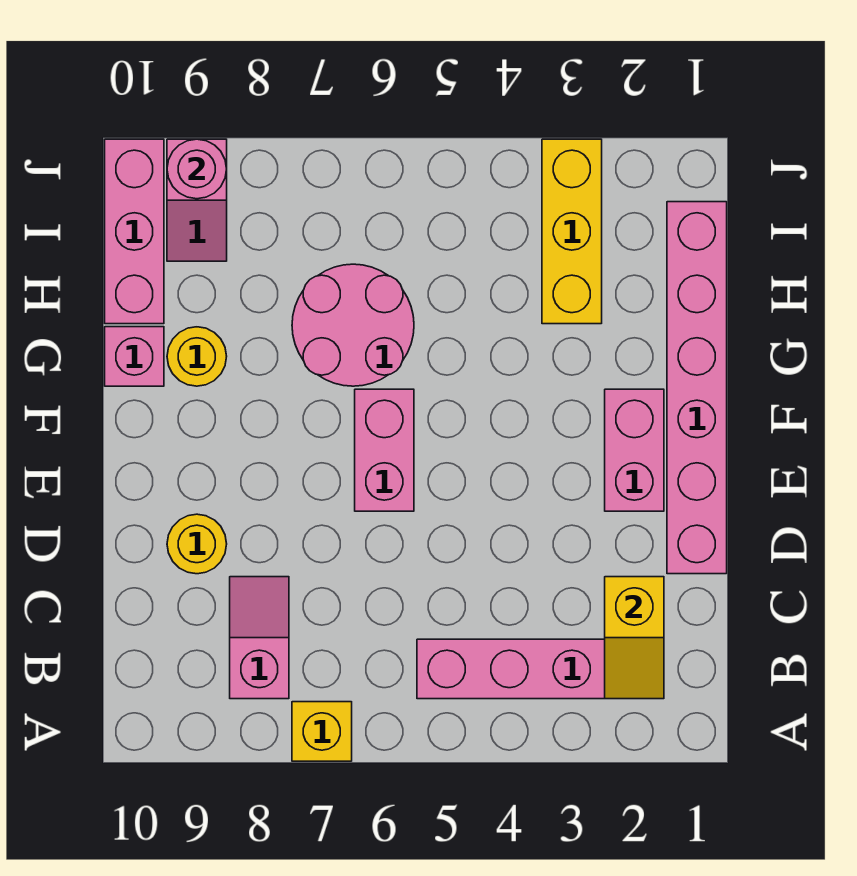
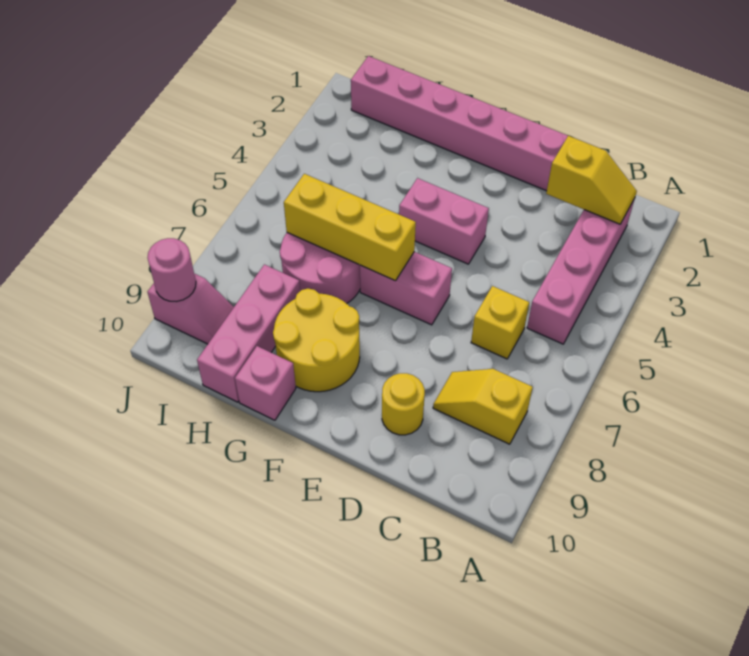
yellow brick A7 level 1 -> yellow brick C6 level 1
pink slope B8:C8 level 1 top B -> yellow slope B8:C8 level 1 top B
pink brick E2:F2 level 1 -> pink brick E4:F4 level 1
yellow round brick G9 level 1 -> yellow round brick F8:G9 level 1
yellow brick H3:J3 level 1 -> yellow brick F6:H6 level 2
pink brick H10:J10 level 1 -> pink brick H8:H10 level 1

